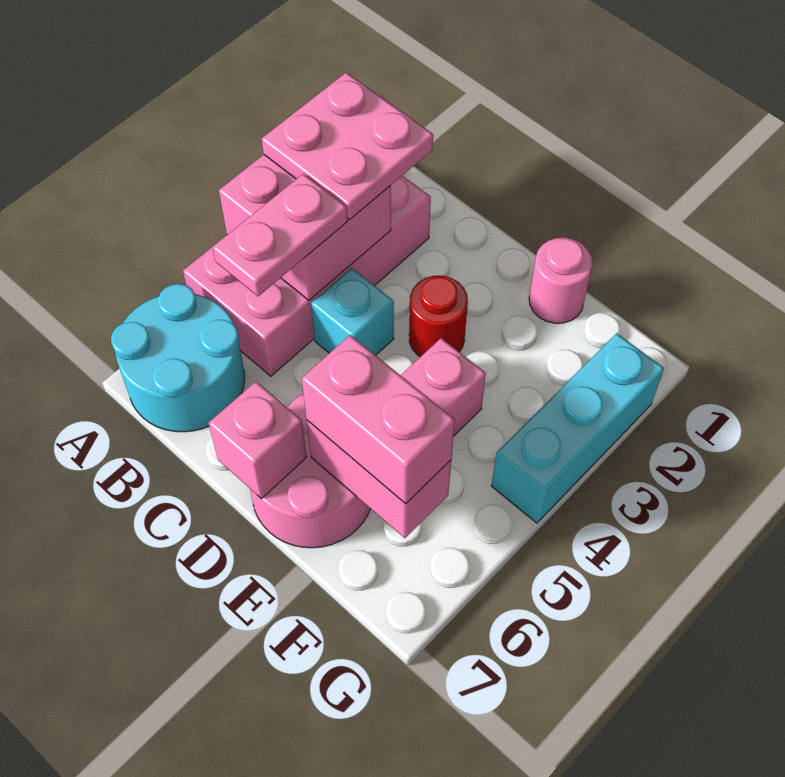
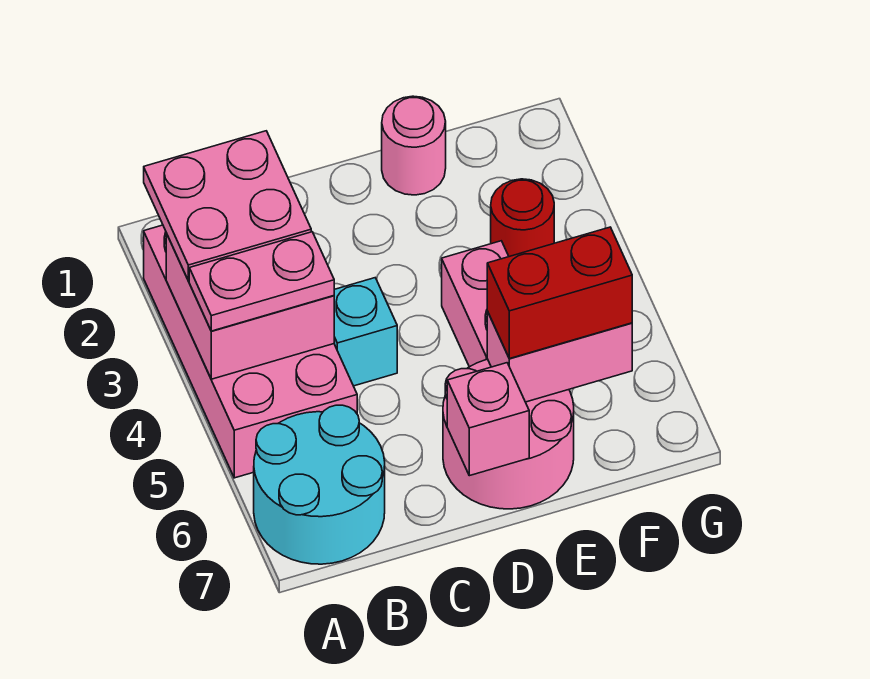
pink plate B4:B5 level 3 -> pink plate A4:B4 level 3
red round brick D3 level 1 -> red round brick F3 level 1
pink brick E6:F6 level 3 -> red brick E6:F6 level 3
cyan brick G2:G4 level 1 -> none

